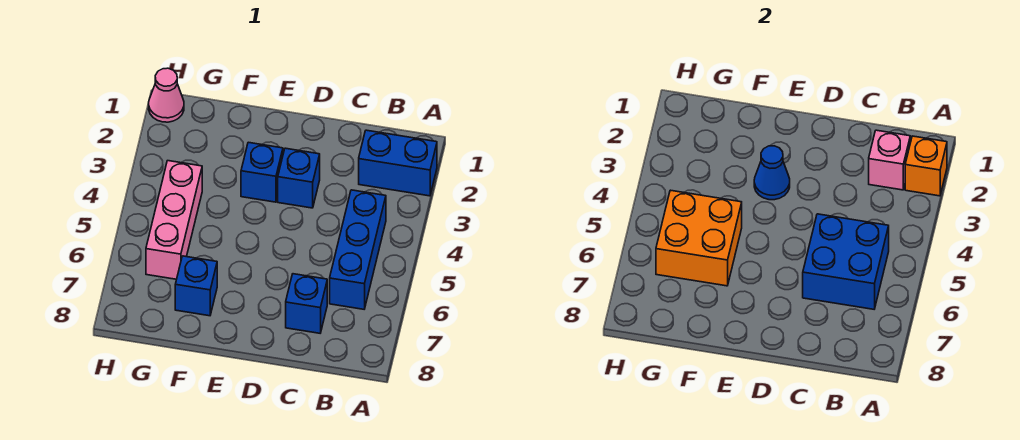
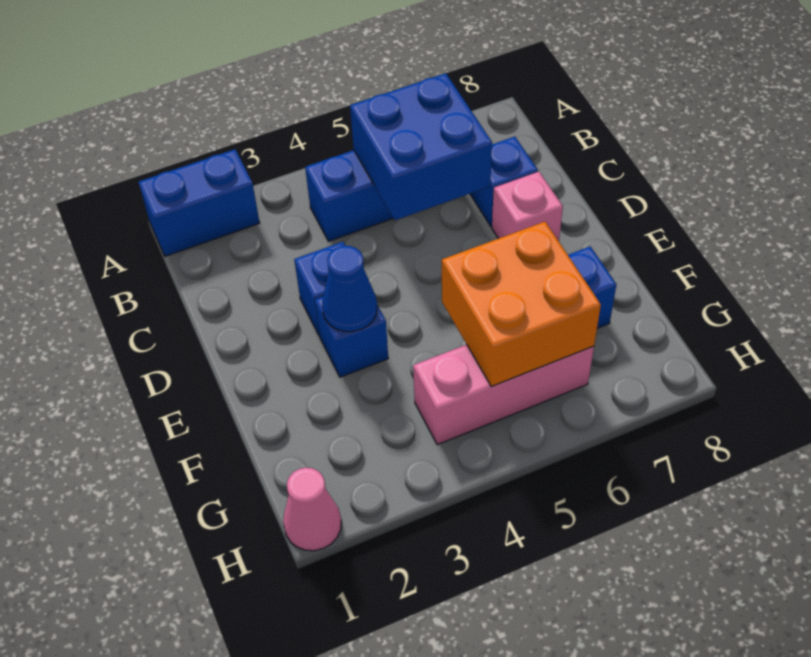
blue brick A2:B2 level 1 -> blue brick A1:A2 level 1
orange brick A2 level 2 -> none
pink brick B2 level 2 -> pink brick D7 level 1

